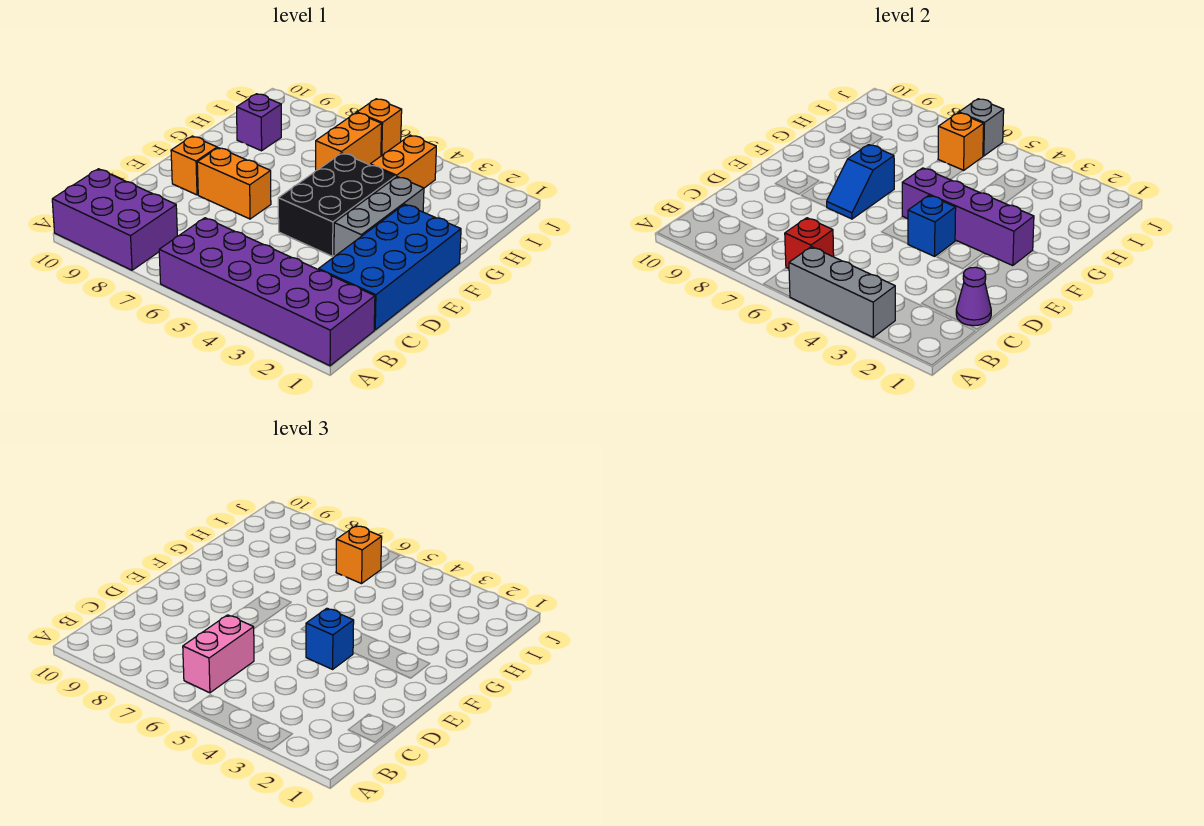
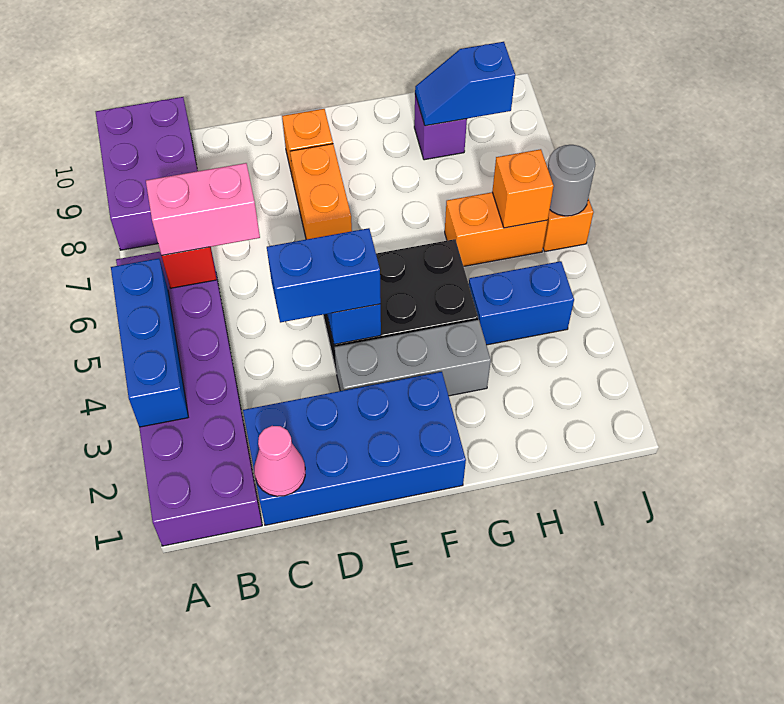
grey brick A3:A5 level 2 -> blue brick A3:A5 level 2
purple cone C1 level 2 -> pink cone C1 level 2
blue brick E4 level 3 -> blue brick D4:E4 level 3
blue slope E7:F7 level 2 top F -> blue slope H9:I9 level 2 top I
purple brick F2:F5 level 2 -> none
orange brick H4:I4 level 1 -> blue brick H4:I4 level 1
orange brick I6 level 3 -> none
grey brick J6 level 2 -> grey round brick J6 level 2

